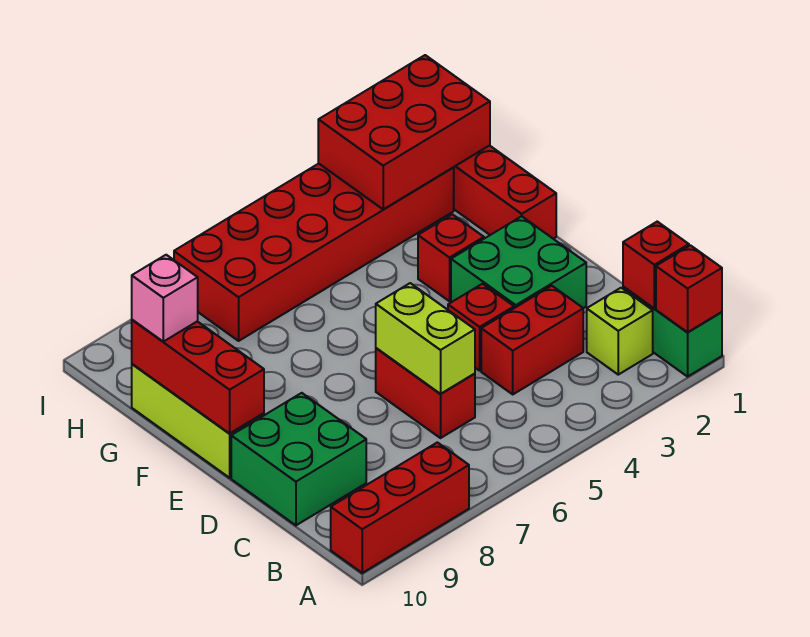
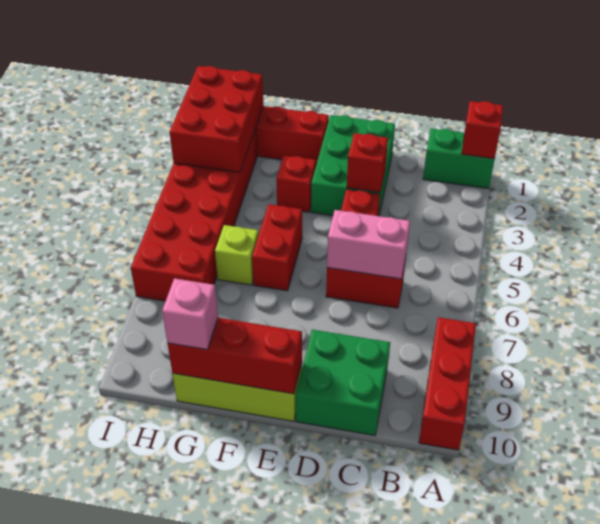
red brick B1 level 2 -> red brick D3 level 2
lime brick B2 level 1 -> lime brick G6 level 1
red brick C3:C4 level 1 -> red brick F5:F6 level 1
lime brick C6:D6 level 2 -> pink brick C6:D6 level 2
green brick D2:E3 level 1 -> green brick D1:E3 level 1

